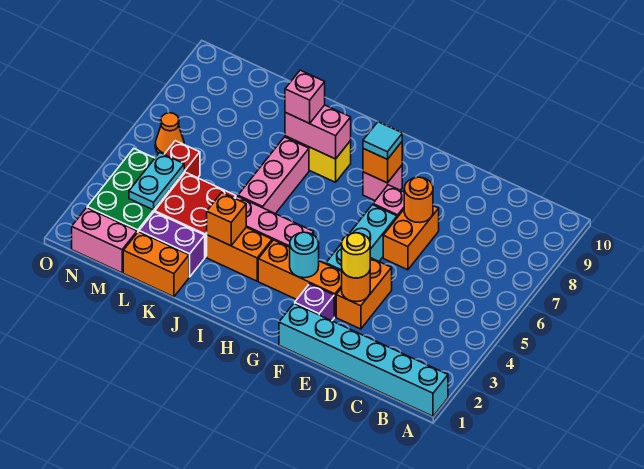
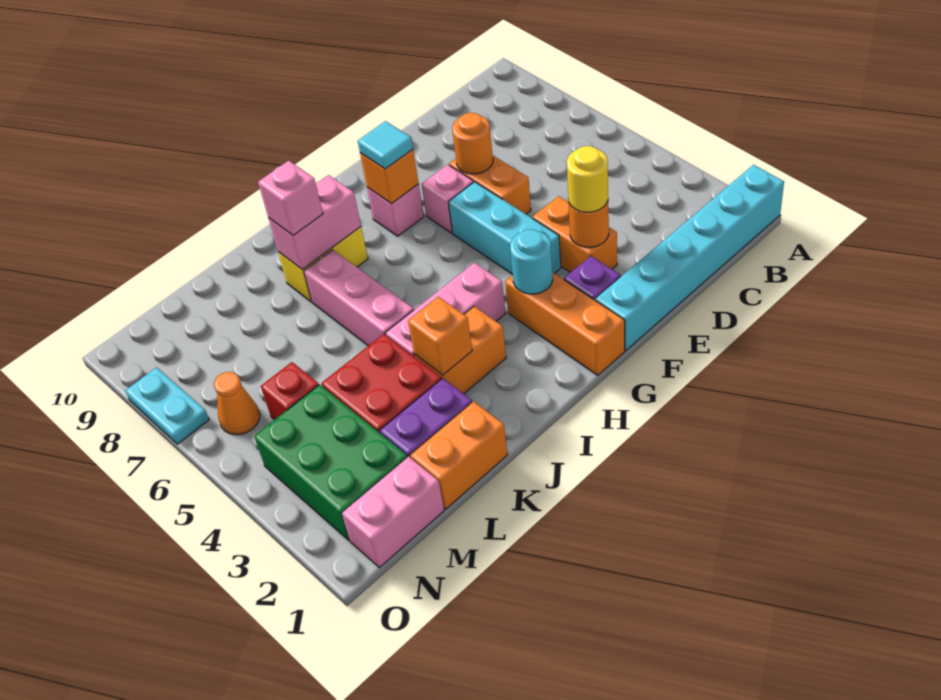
orange brick F3:H3 level 1 -> orange brick G1:G3 level 1
cyan plate M3:M4 level 2 -> cyan plate O7:O8 level 1

